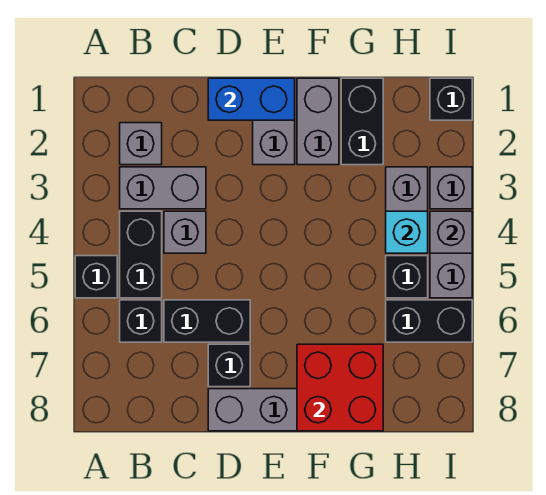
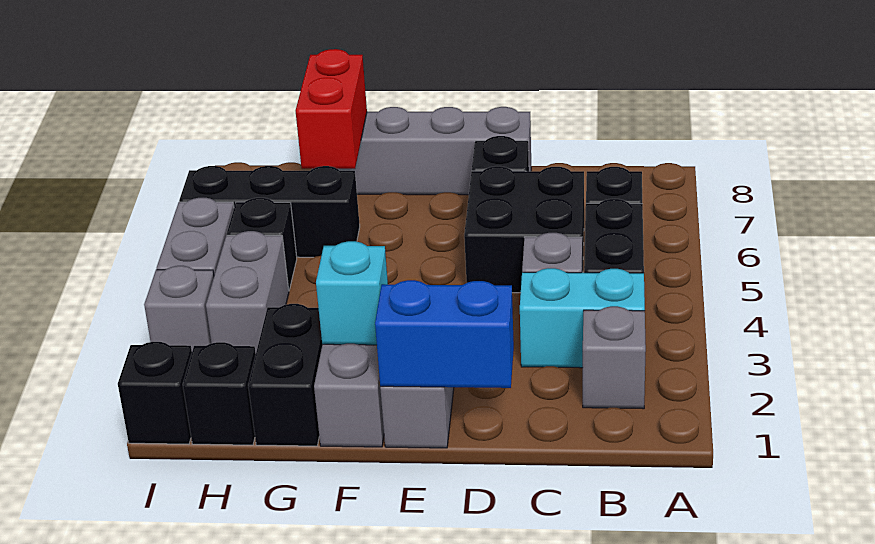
black brick A5 level 1 -> black brick H1 level 1
grey brick B3:C3 level 1 -> cyan brick B3:C3 level 1
black brick C6:D6 level 1 -> black brick C5:D6 level 1
red brick F7:G8 level 2 -> red brick G7:G8 level 2
cyan brick H4 level 2 -> cyan brick F2 level 2
black brick H6:I6 level 1 -> black brick G6:I6 level 1
grey brick I4 level 2 -> none

